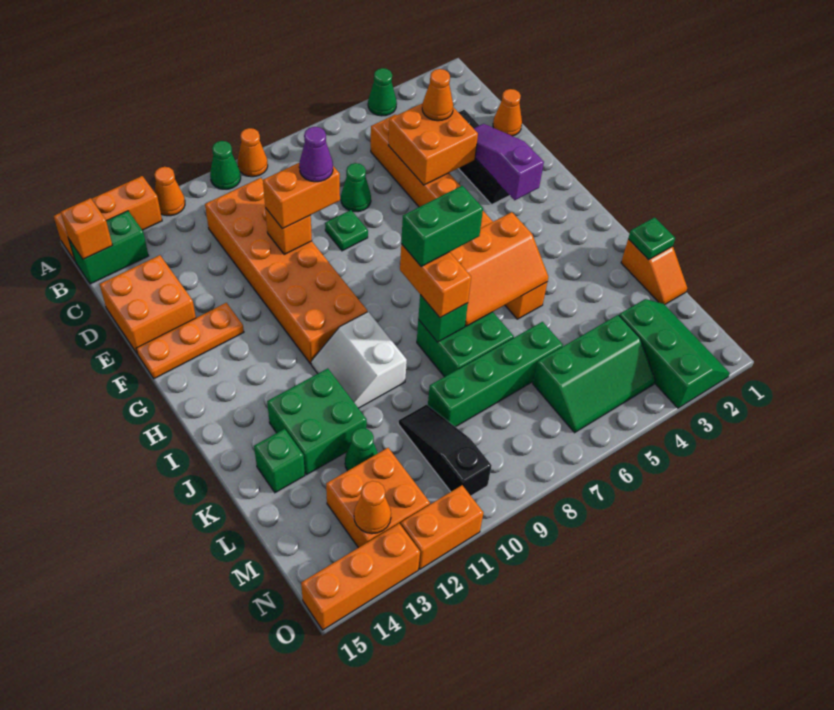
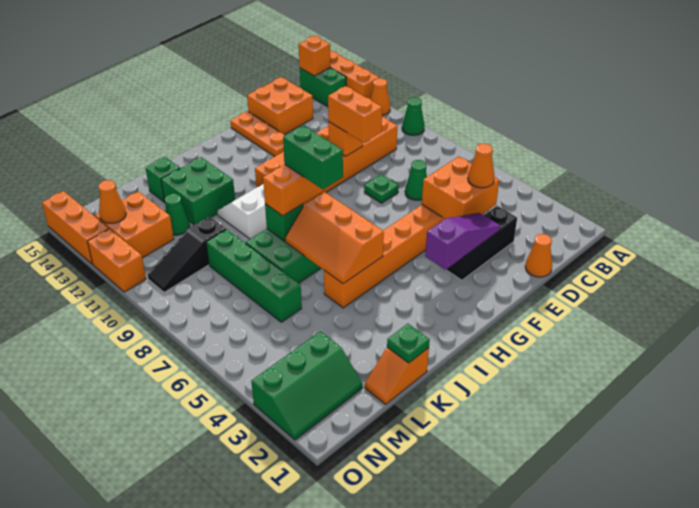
green cone A4 level 1 -> none
orange cone A9 level 1 -> none
purple cone E9 level 4 -> none
black slope L10:N10 level 1 top N -> black slope L10:N10 level 1 top L
green slope M4:N6 level 1 top M -> none

